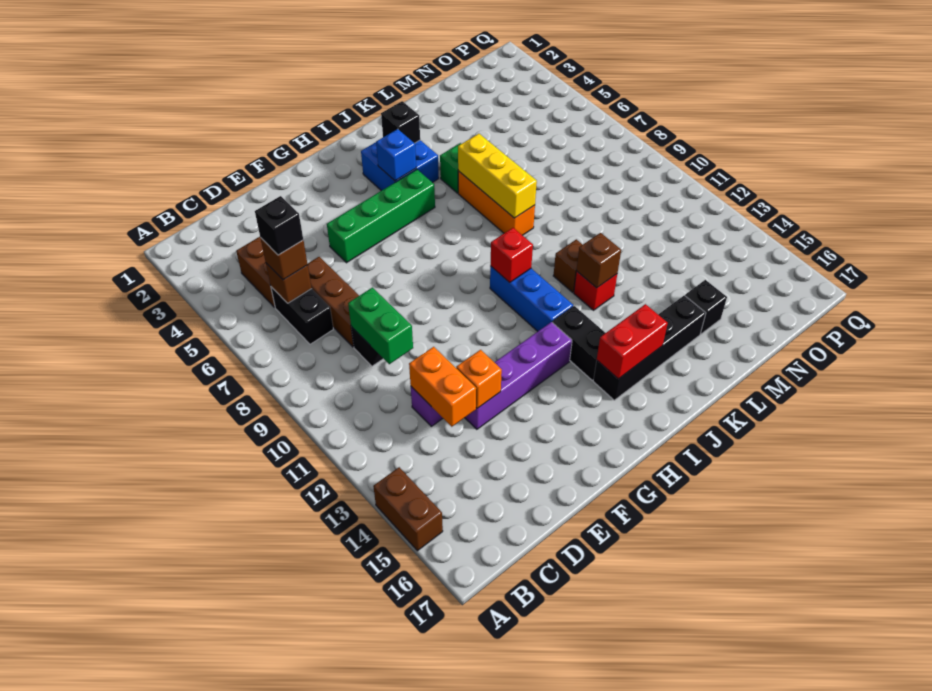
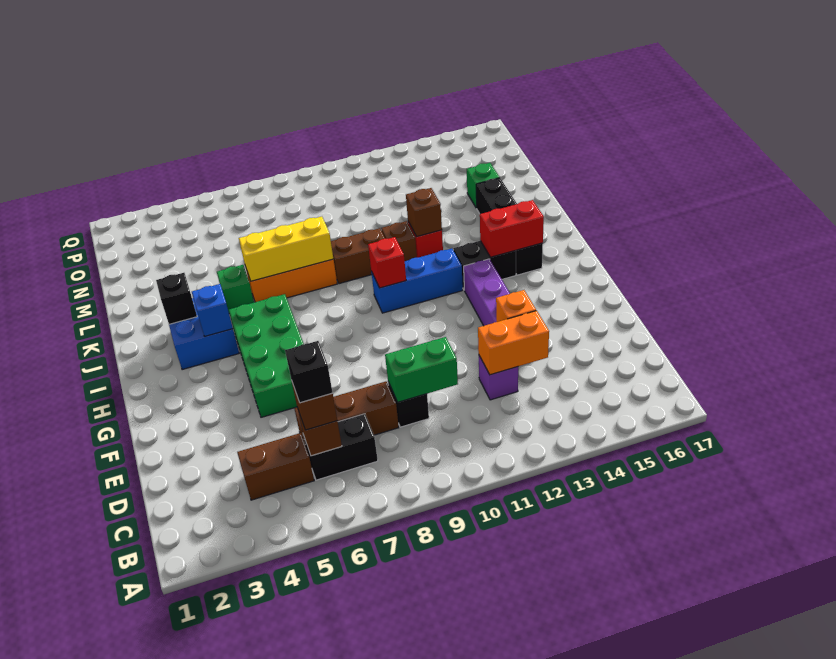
brown brick A14:A15 level 1 -> brown brick K9:K10 level 1
green brick F5:I5 level 1 -> green brick F5:I6 level 1
red brick I15:J15 level 2 -> red brick I14:I15 level 2
black brick M15 level 1 -> green brick M15 level 1

